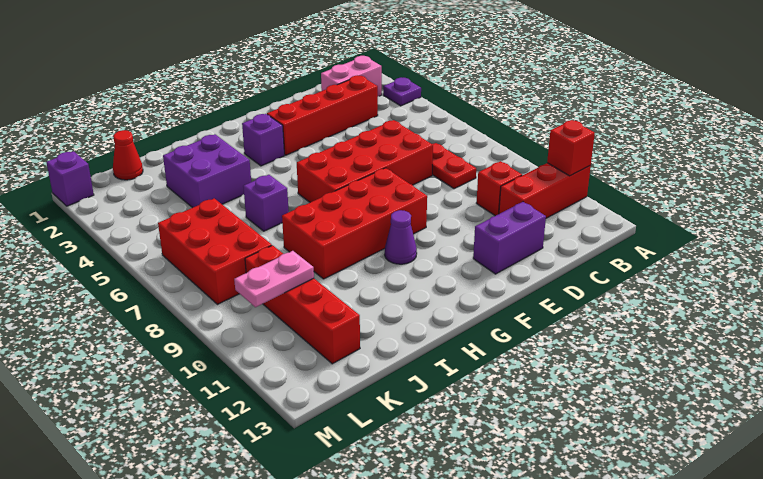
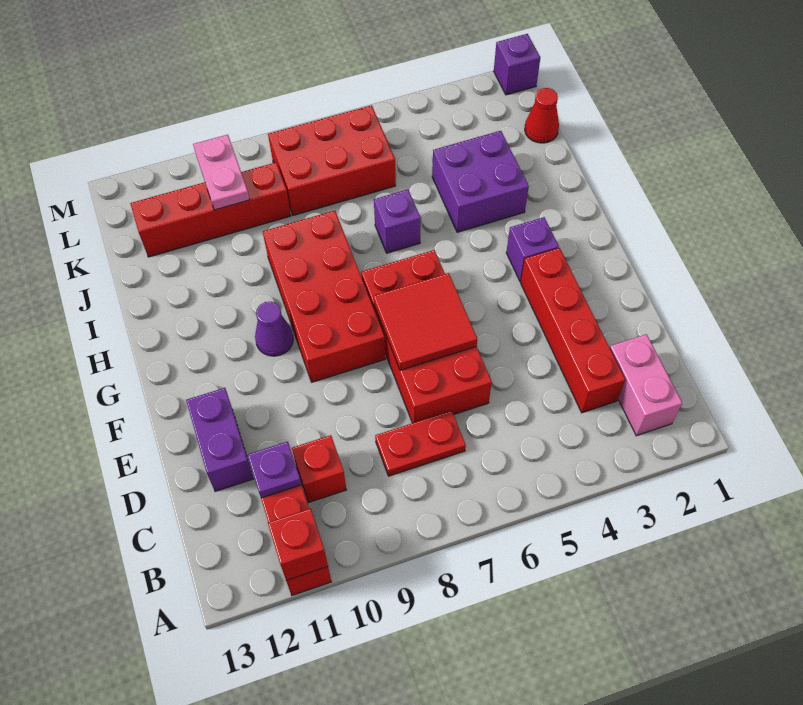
purple plate A3 level 1 -> purple plate C11 level 2
none -> red tile E6:F7 level 2

